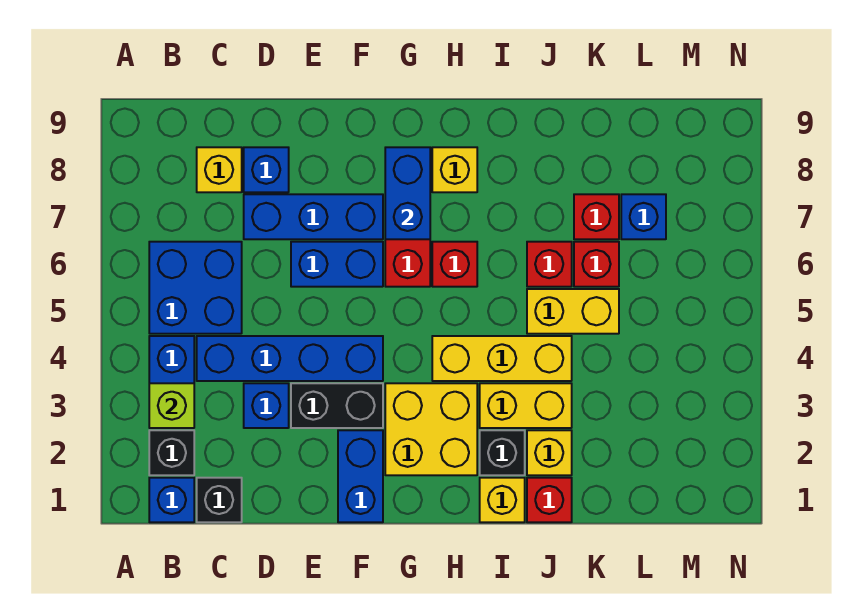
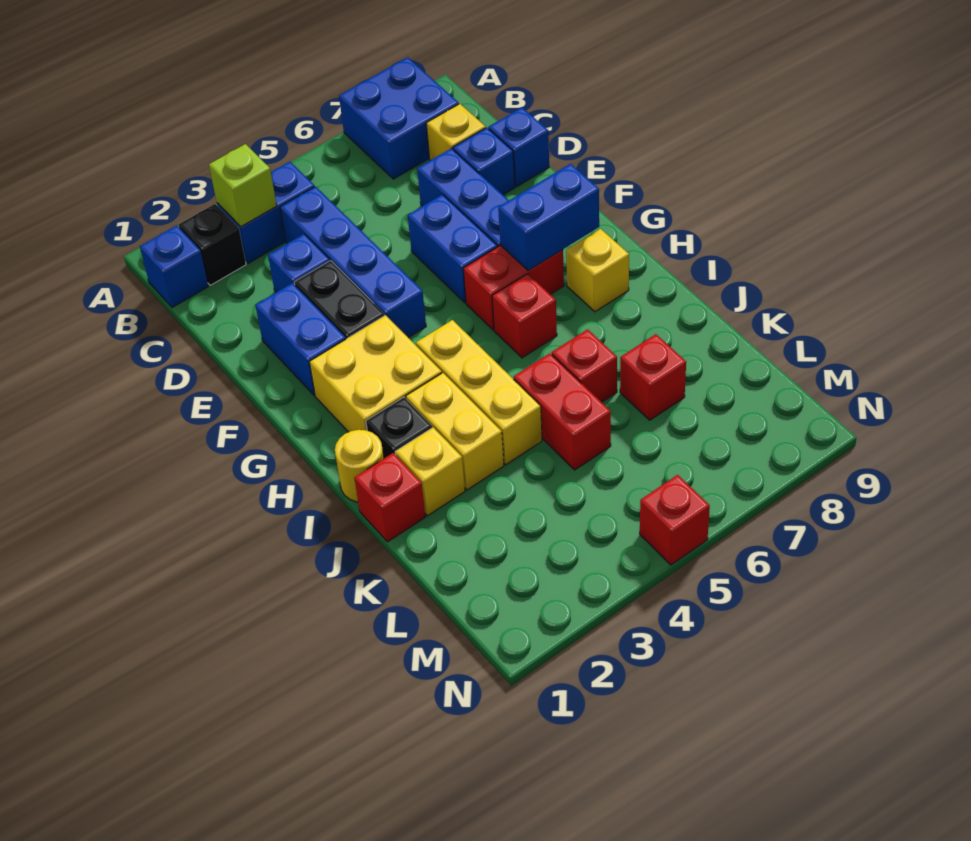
blue brick B5:C6 level 1 -> blue brick A7:B8 level 1
black brick C1 level 1 -> none
blue brick F1:F2 level 1 -> blue brick E2:F2 level 1
yellow brick I1 level 1 -> yellow round brick I1 level 1
yellow brick J5:K5 level 1 -> red brick J5:K5 level 1
red brick K6 level 1 -> red brick N5 level 1
blue brick L7 level 1 -> blue brick D9 level 1

